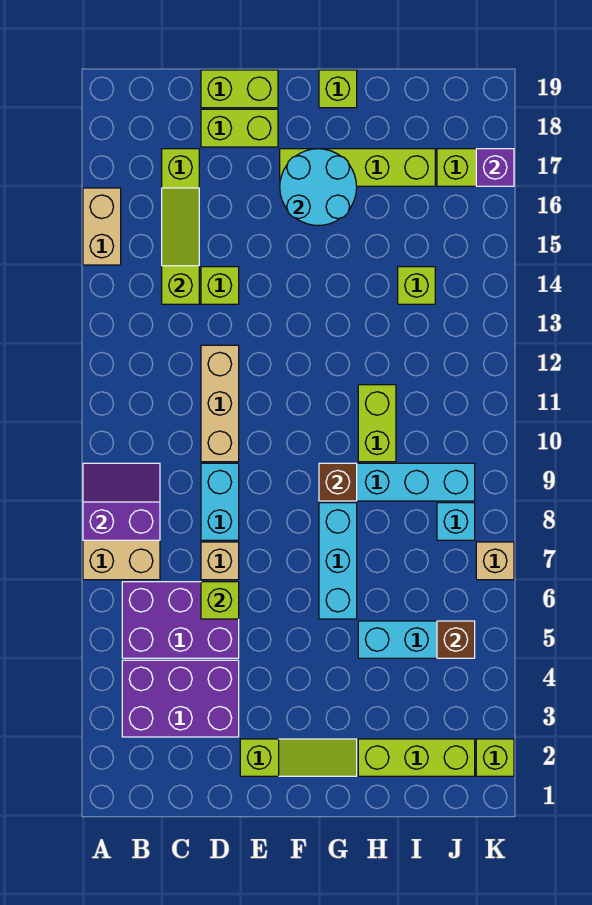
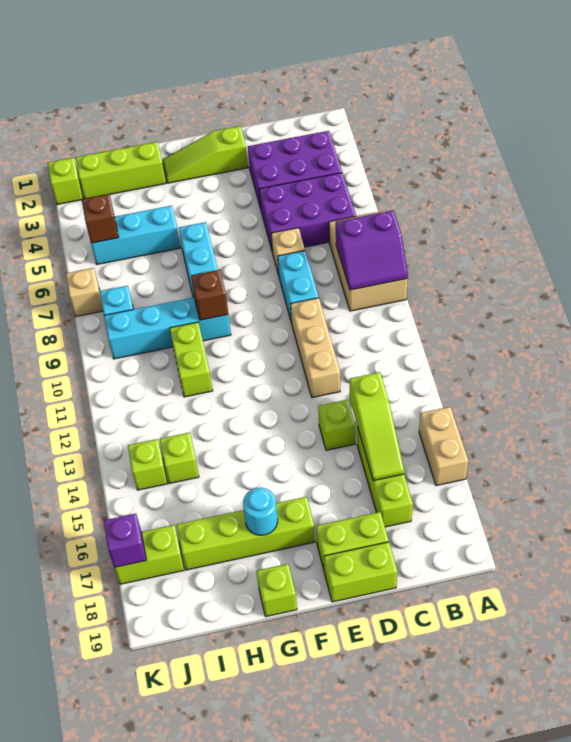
lime brick D6 level 2 -> lime brick J14 level 1
cyan round brick F16:G17 level 2 -> cyan round brick G17 level 2

